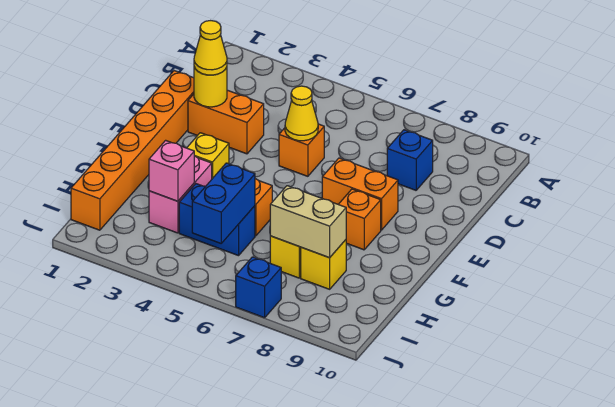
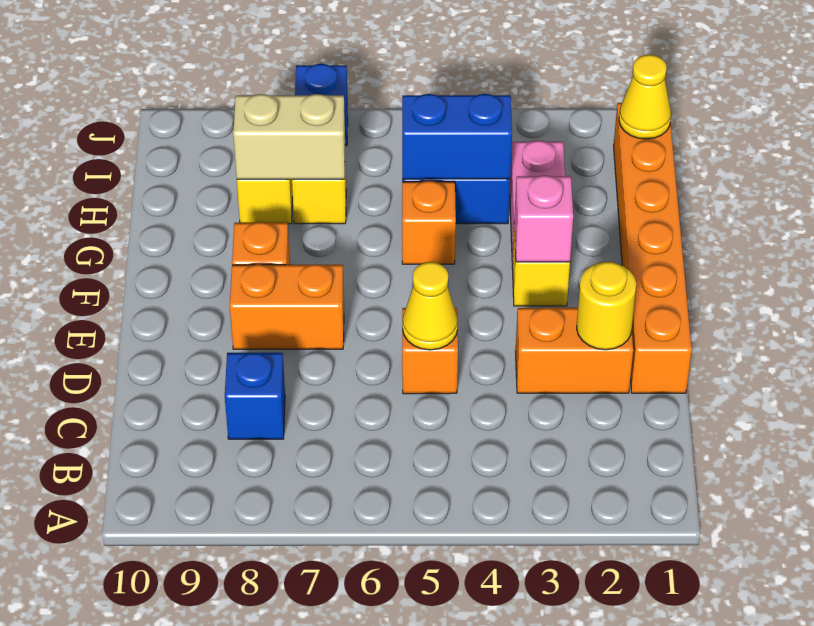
yellow cone D2 level 3 -> yellow cone I1 level 2
pink brick H3 level 2 -> pink brick F3 level 2
blue brick H5:I5 level 2 -> blue brick H4:H5 level 2

